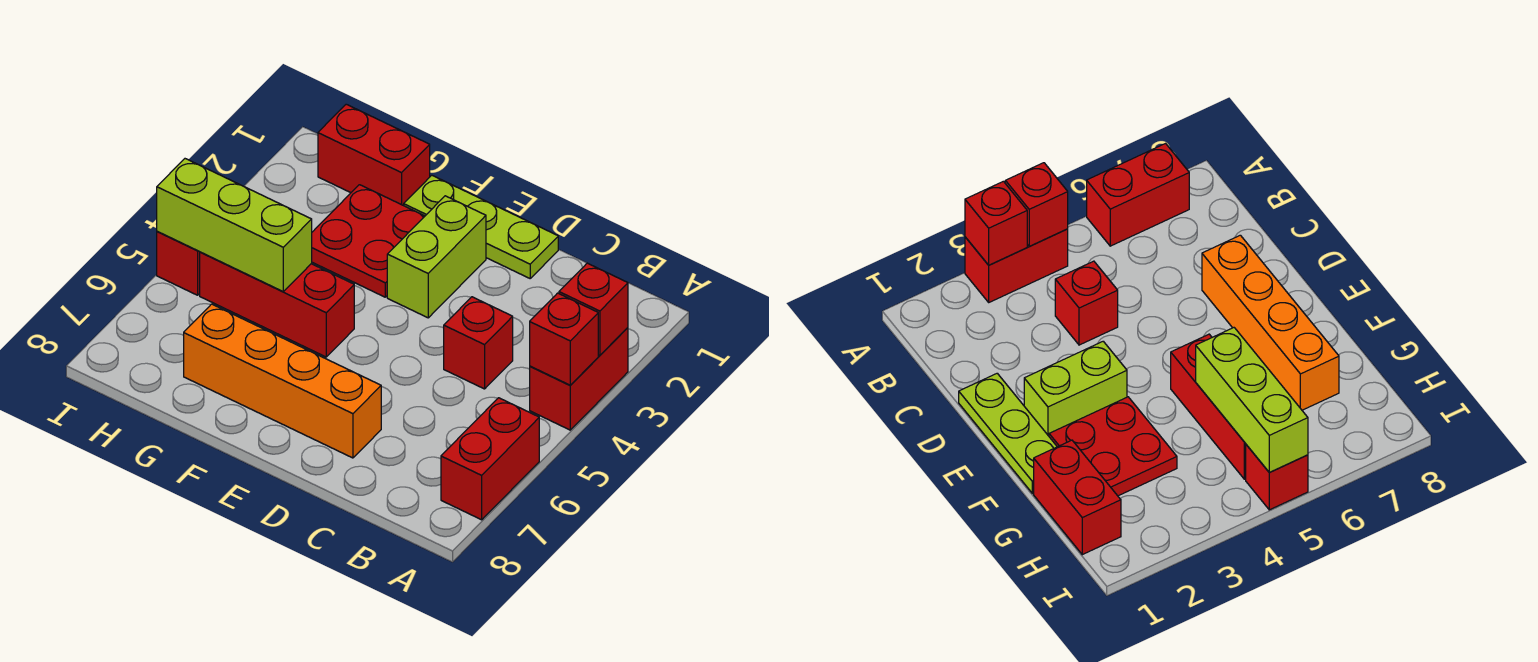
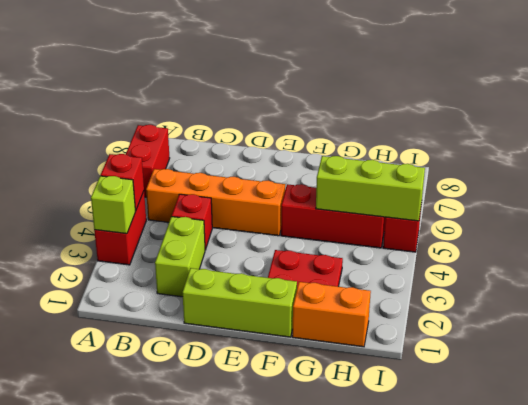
red brick A3 level 2 -> lime brick A3 level 2
lime plate D1:F1 level 1 -> lime brick D1:F1 level 1
orange brick D7:G7 level 1 -> orange brick B5:E5 level 1
lime brick E2:E3 level 1 -> lime brick C2:C3 level 1
red brick G1:H1 level 1 -> orange brick G1:H1 level 1

